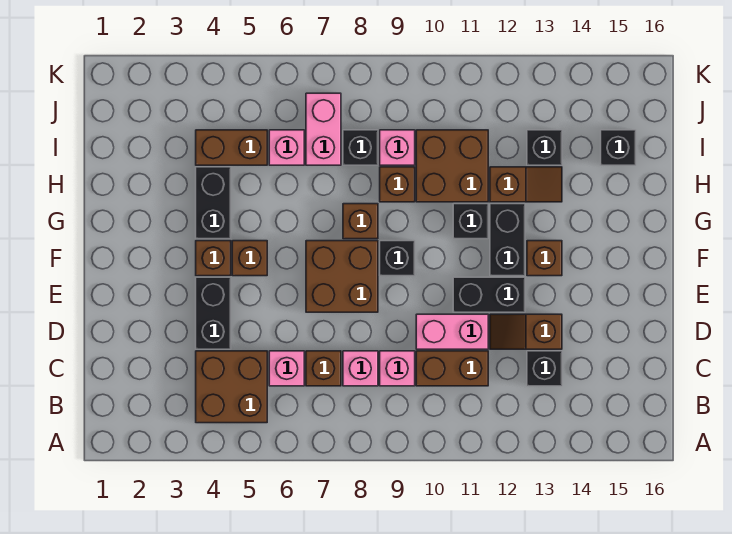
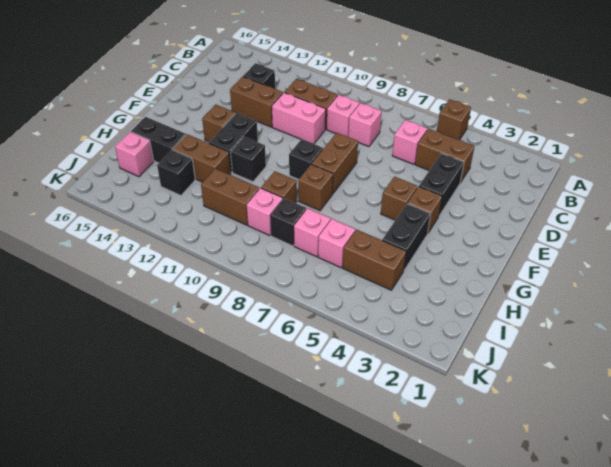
brown brick B4:C5 level 1 -> brown brick C4:C5 level 1
brown brick C7 level 1 -> brown brick A5 level 1
brown slope D12:D13 level 1 top 13 -> brown brick D12:D13 level 1
brown brick E7:F8 level 1 -> brown brick E8:F8 level 1
black brick E11:E12 level 1 -> black brick H14:H15 level 1
brown brick H10:I11 level 1 -> brown brick I10:I11 level 1
brown slope H12:H13 level 1 top 12 -> brown brick H12:H13 level 1
pink brick I7:J7 level 1 -> pink brick I7 level 1
black brick I15 level 1 -> pink brick I15 level 1

